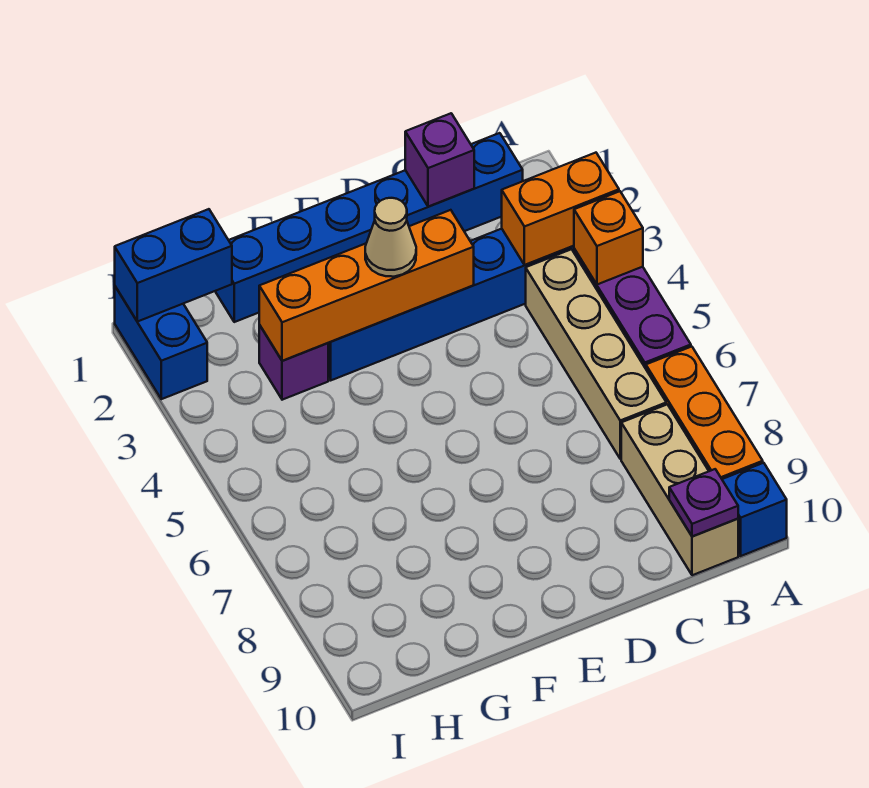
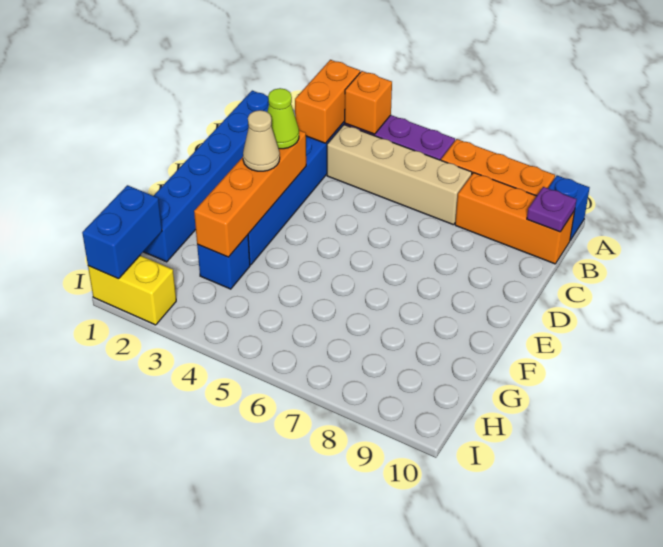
tan brick B8:B10 level 1 -> orange brick B8:B10 level 1
purple brick C1 level 2 -> none
none -> lime cone D3 level 3
purple brick G3 level 1 -> blue brick G3 level 1
blue brick I1:I2 level 1 -> yellow brick I1:I2 level 1

